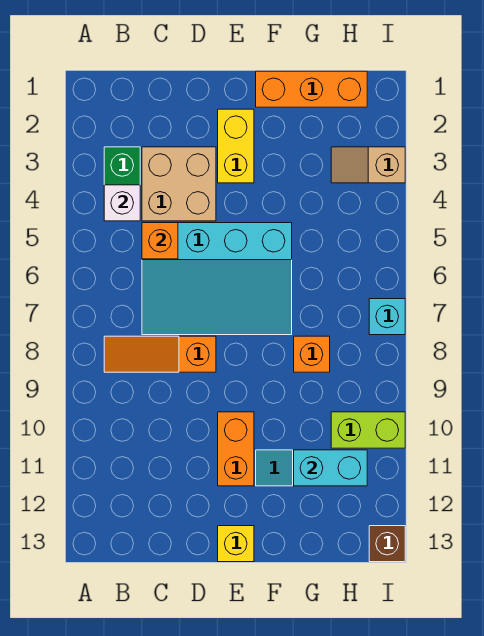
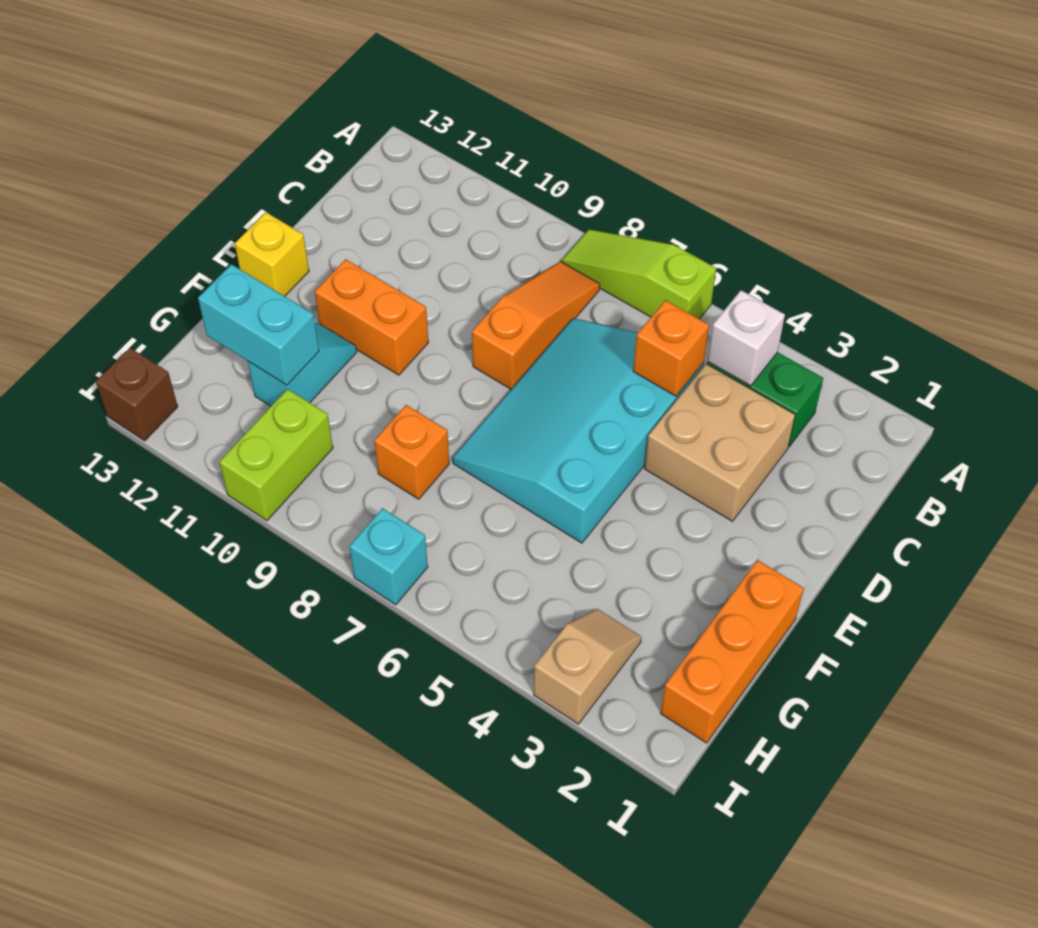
none -> lime slope A6:A8 level 1 top 6
yellow brick E2:E3 level 1 -> none
cyan brick G11:H11 level 2 -> cyan brick G11:G12 level 2

